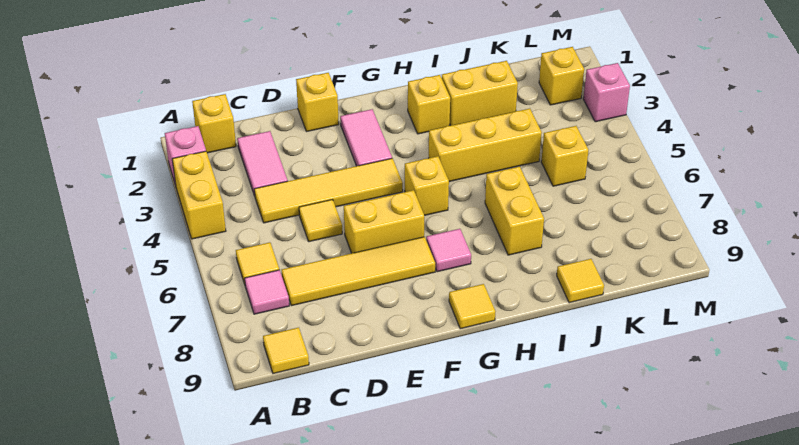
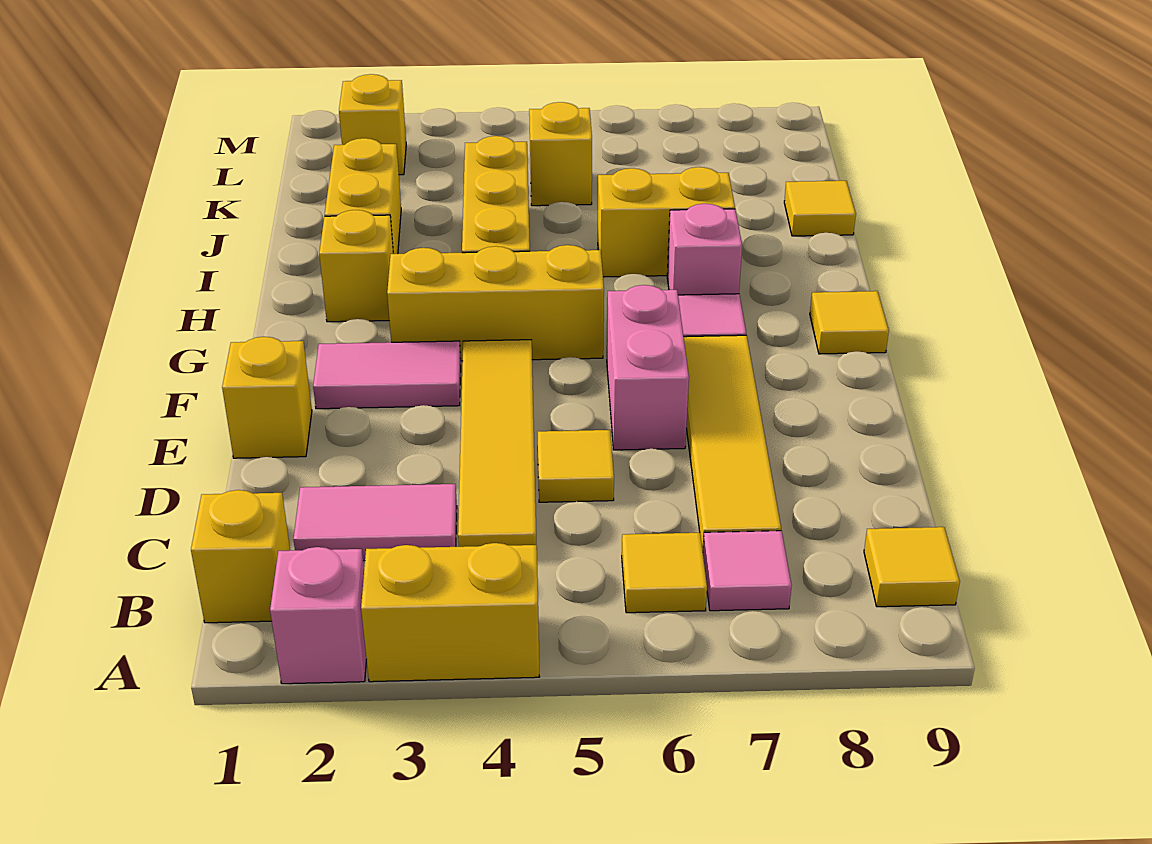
yellow brick E6:F6 level 1 -> pink brick E6:F6 level 1
yellow brick G5 level 1 -> yellow brick G3:G5 level 1
pink brick M3 level 1 -> pink brick H7 level 1

